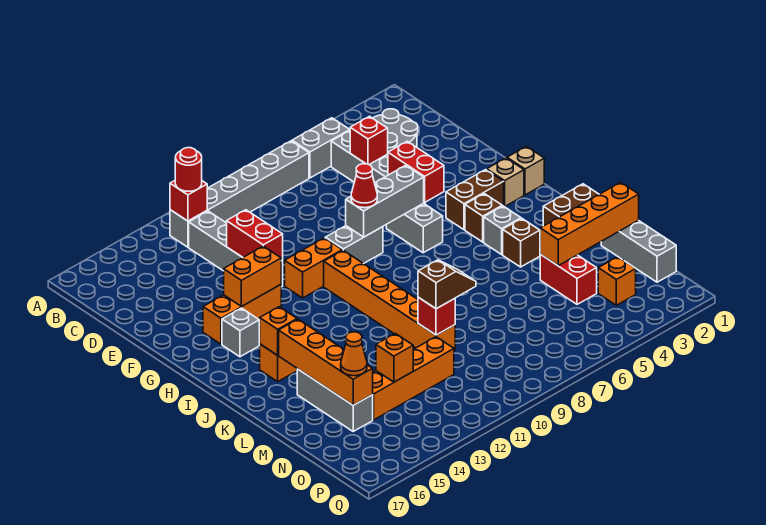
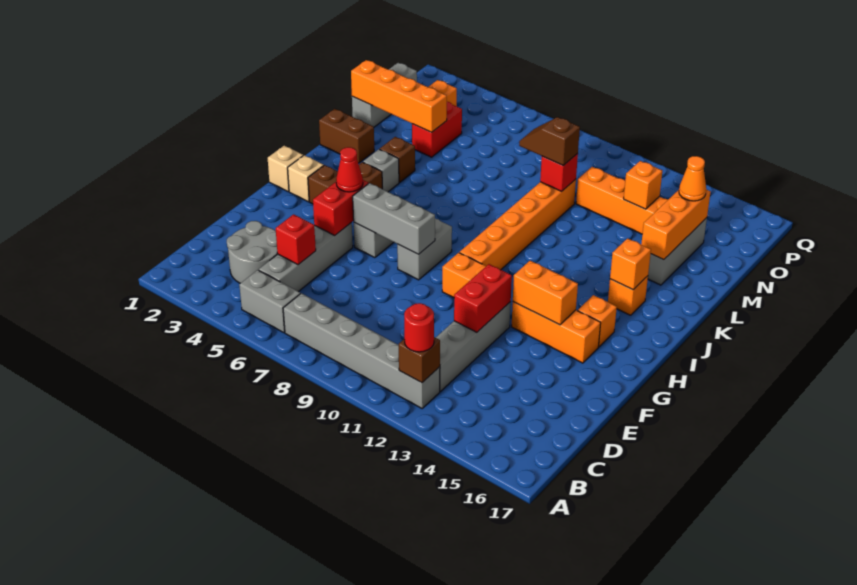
red brick B12 level 2 -> brown brick B12 level 2
grey brick G8:G9 level 1 -> grey brick G8:H8 level 1
red cone G8 level 3 -> red cone G5 level 3
grey brick H15 level 1 -> orange brick H15 level 1
orange brick K15:N15 level 2 -> orange brick L15:N15 level 2

